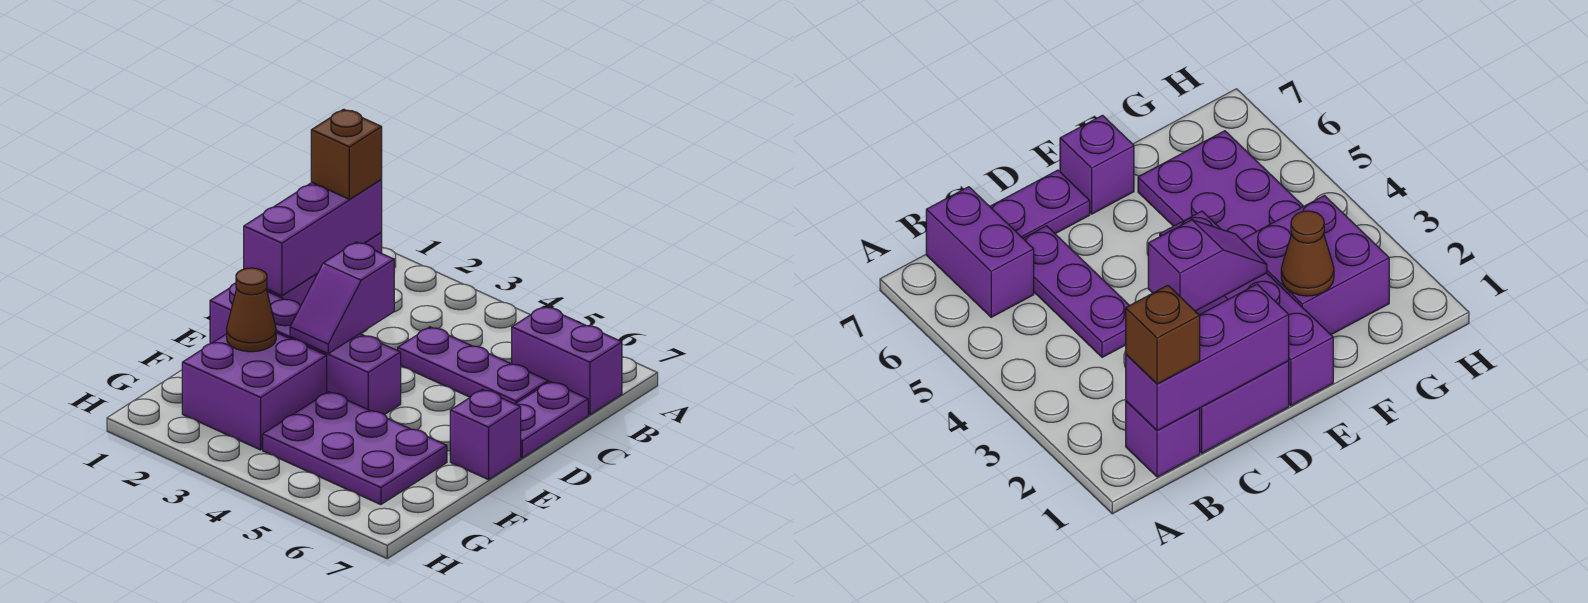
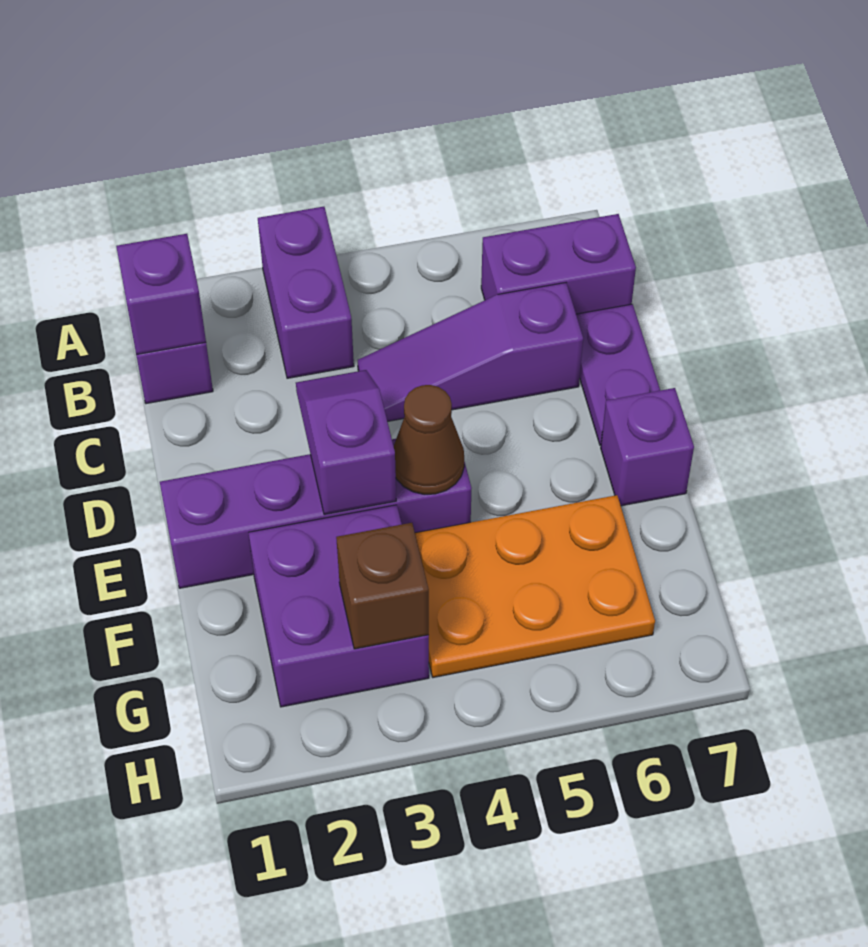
purple brick B1:D1 level 2 -> purple brick B1 level 2
brown brick B1 level 3 -> brown brick G3 level 2
purple brick C1:D1 level 1 -> purple brick A3:B3 level 1
purple plate C4:C6 level 1 -> purple slope C4:C6 level 1 top 6
purple slope D3:E3 level 2 top D -> purple slope D3:E3 level 2 top E
brown cone F2 level 2 -> brown cone E4 level 2
purple plate F4:G6 level 1 -> orange plate F4:G6 level 1

